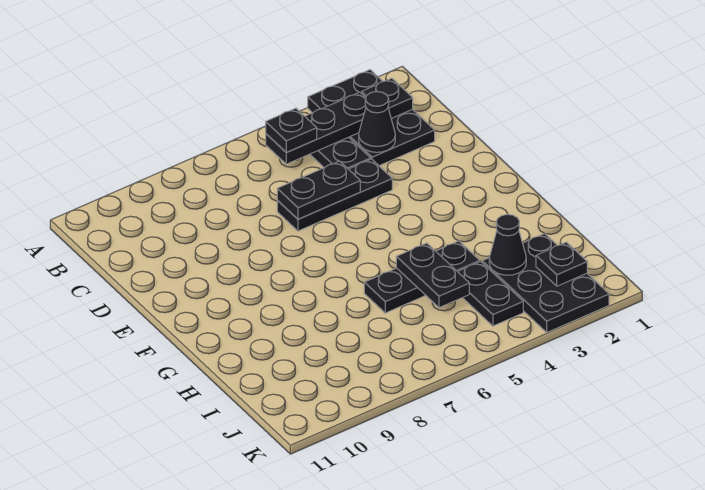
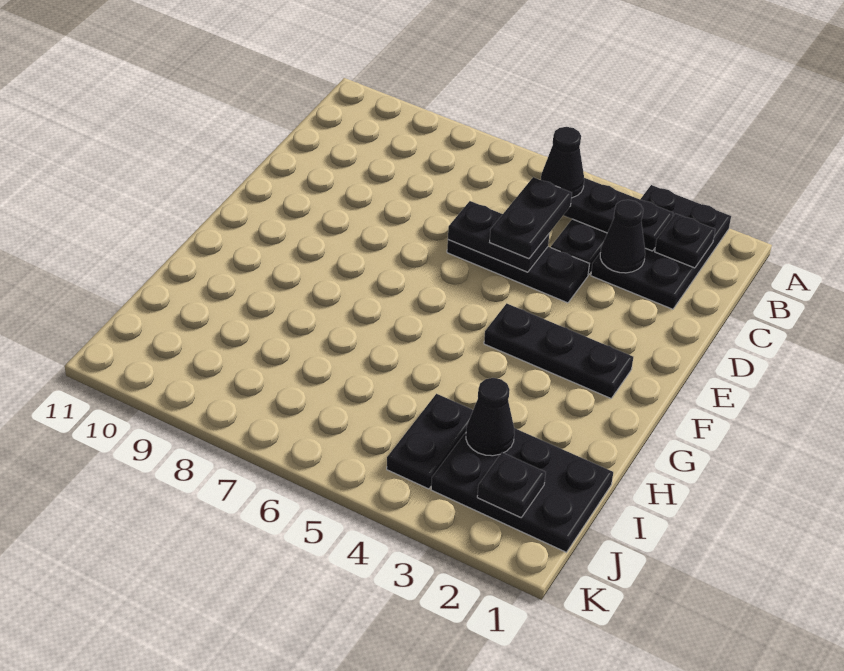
black plate B5 level 3 -> black cone B5 level 3
black plate H4:H6 level 1 -> black plate F2:F4 level 1
black plate H5:I5 level 2 -> black plate C5:D5 level 3
black plate I2:K3 level 1 -> black plate I1:J3 level 1

